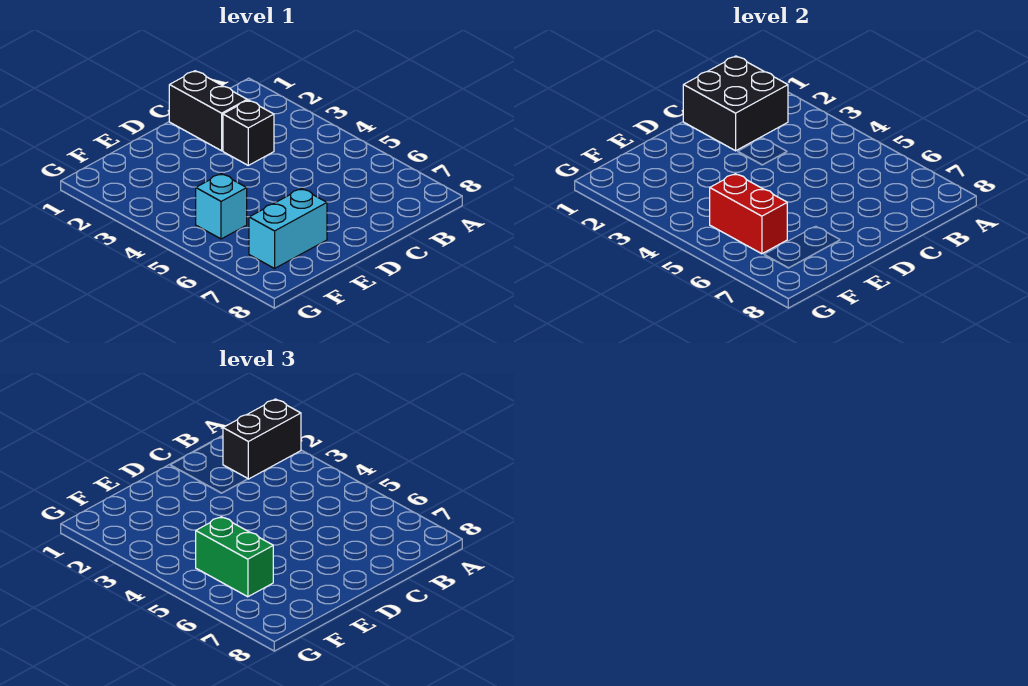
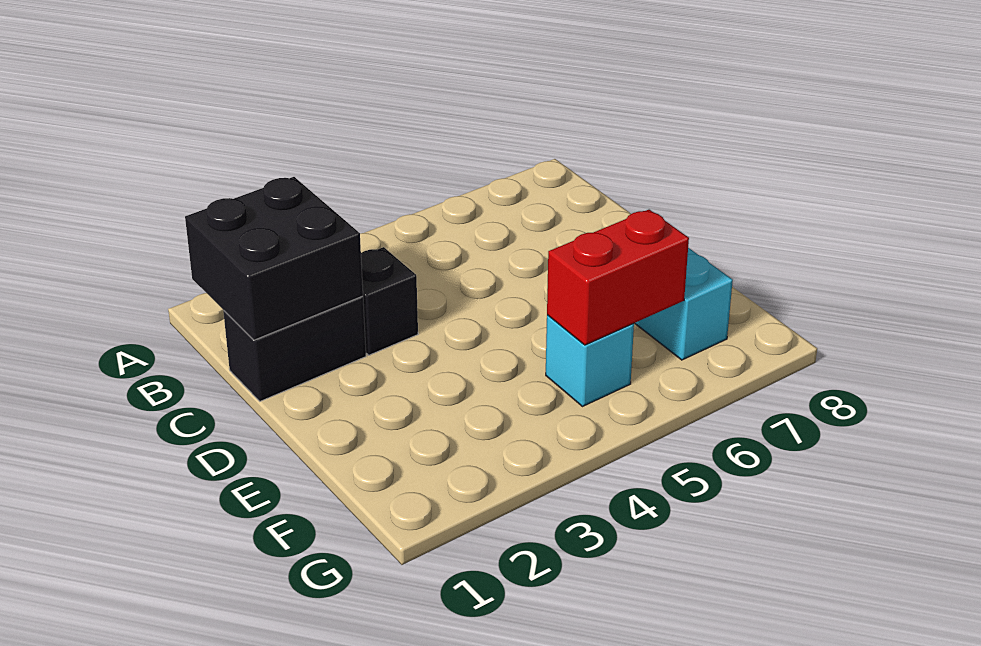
black brick A2:B2 level 3 -> none
green brick F5:F6 level 3 -> none

